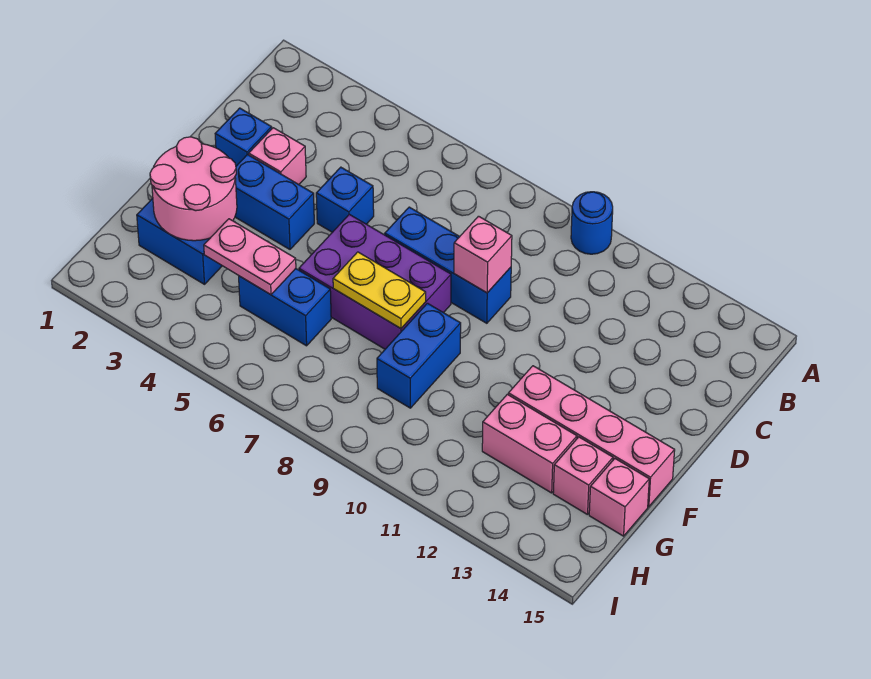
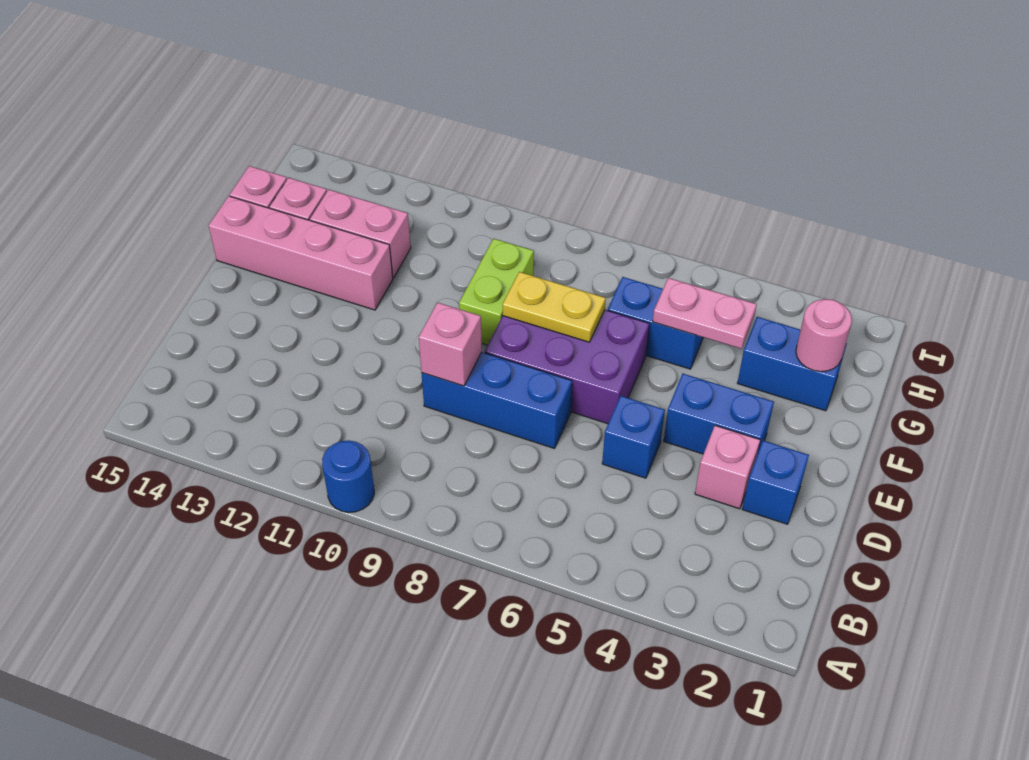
pink round brick F2:G3 level 2 -> pink round brick G2 level 2
blue brick F9:G9 level 1 -> lime brick F9:G9 level 1

